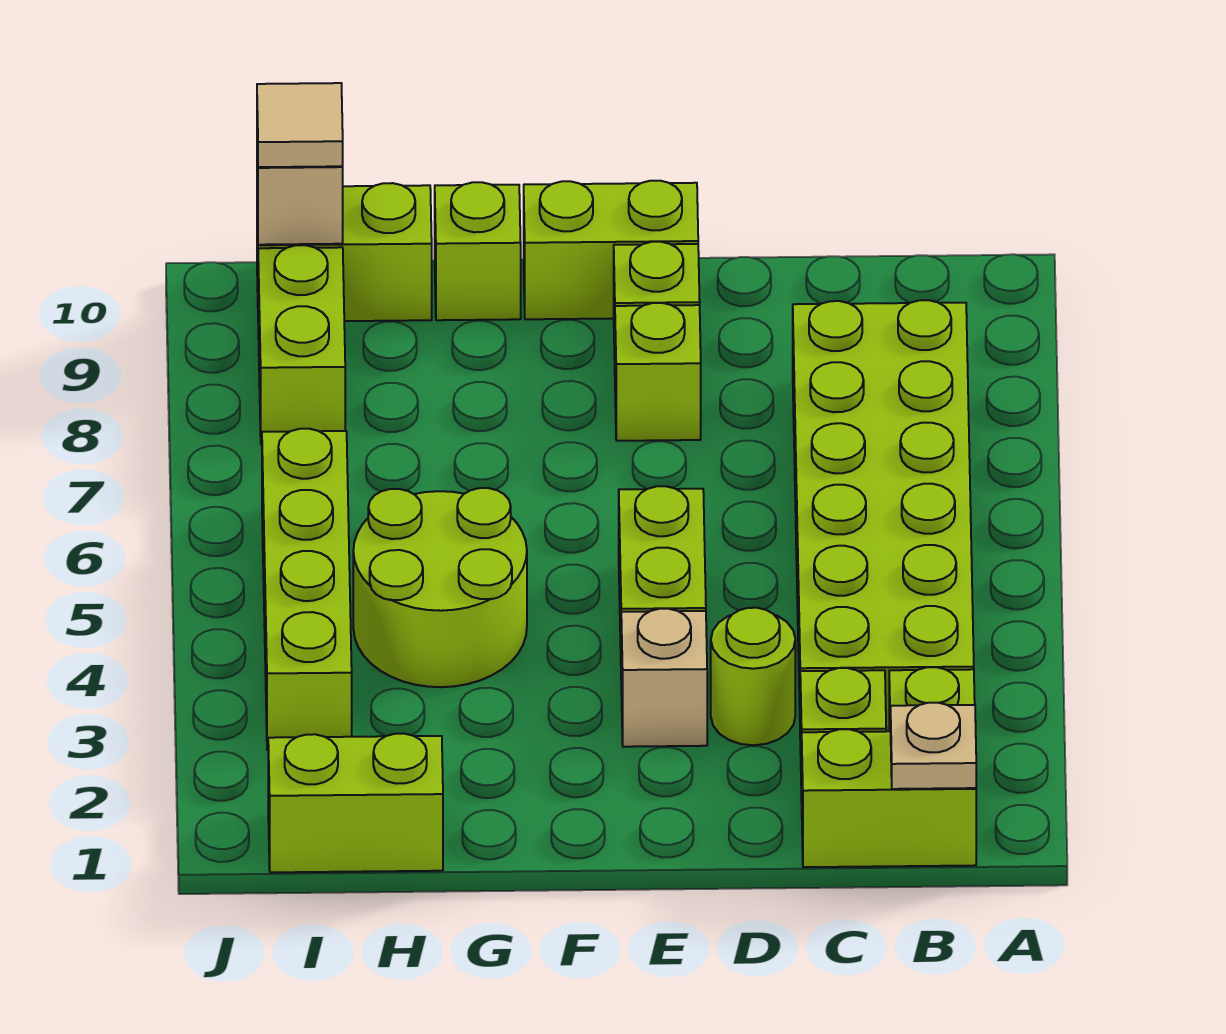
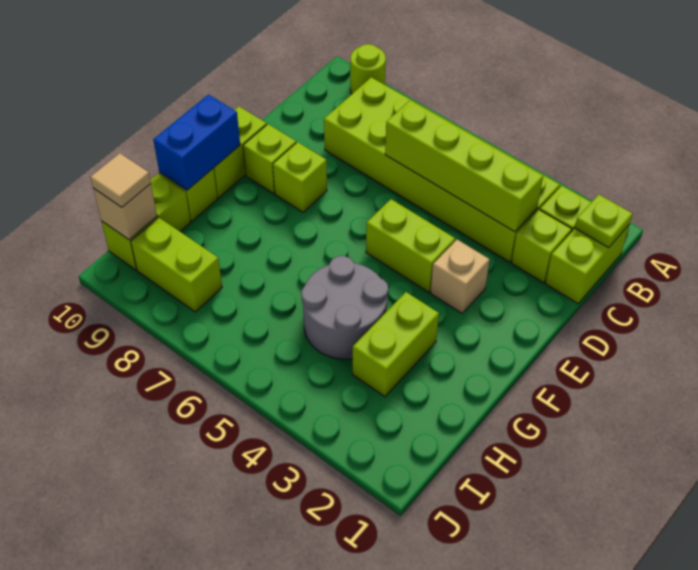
tan plate B1 level 2 -> lime plate B1 level 2
lime round brick D3 level 1 -> lime round brick A9 level 1
none -> blue brick F10:G10 level 2
lime round brick G4:H5 level 1 -> grey round brick G4:H5 level 1
lime brick H1:I1 level 1 -> lime brick G3:H3 level 1
lime brick I3:I6 level 1 -> lime brick C3:C6 level 2

